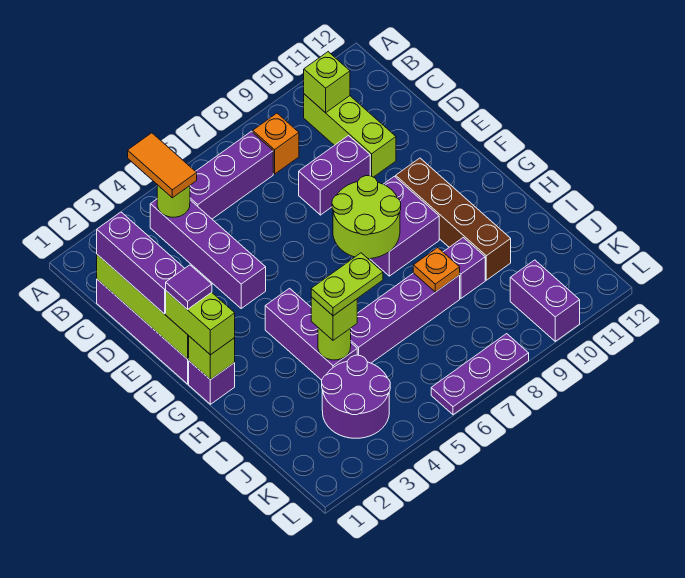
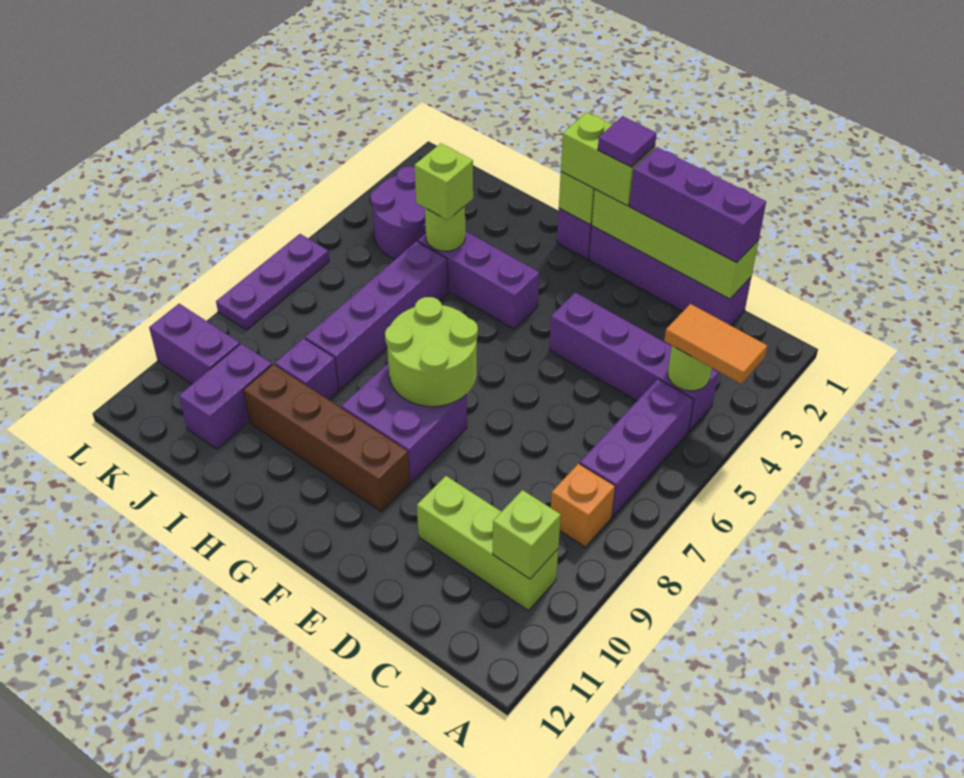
purple brick D8:D9 level 1 -> purple brick J10:J11 level 1
lime plate I4:I5 level 4 -> none
orange plate I8 level 2 -> none

